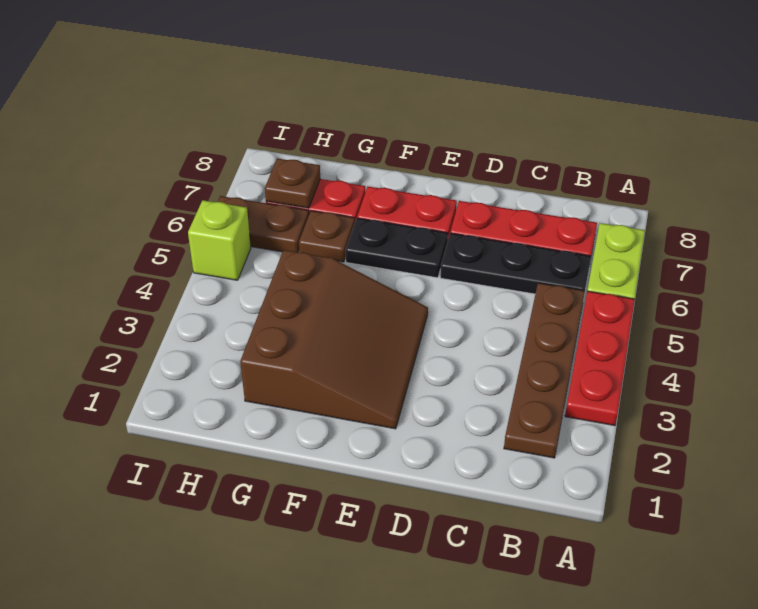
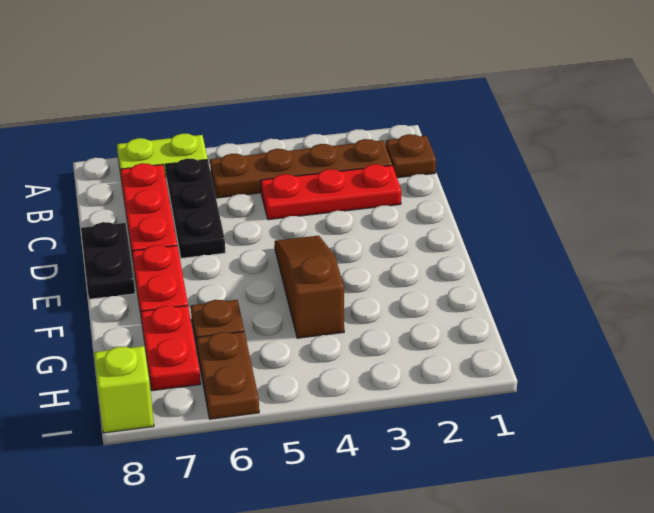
red plate A3:A5 level 1 -> red plate C2:C4 level 1
brown slope E2:G4 level 1 top G -> brown slope E4:G4 level 1 top G
black plate E6:F6 level 1 -> black plate D8:E8 level 1
brown plate H7 level 2 -> brown plate B1 level 1
lime brick I5 level 1 -> lime brick I8 level 1

